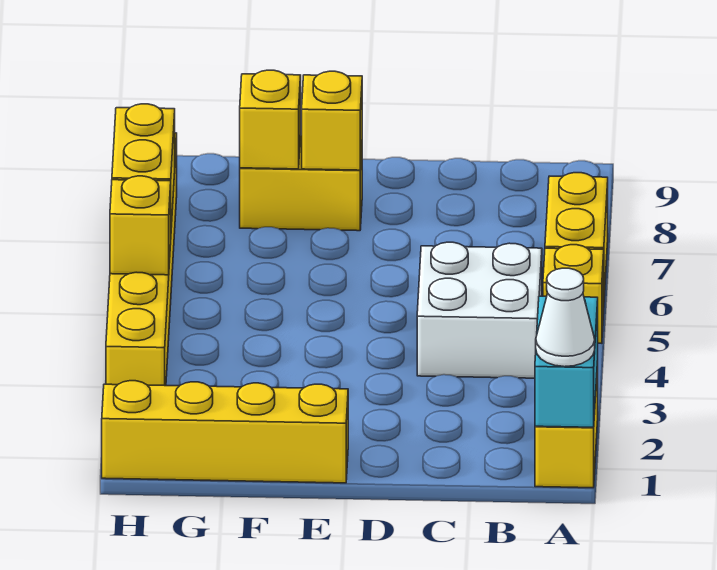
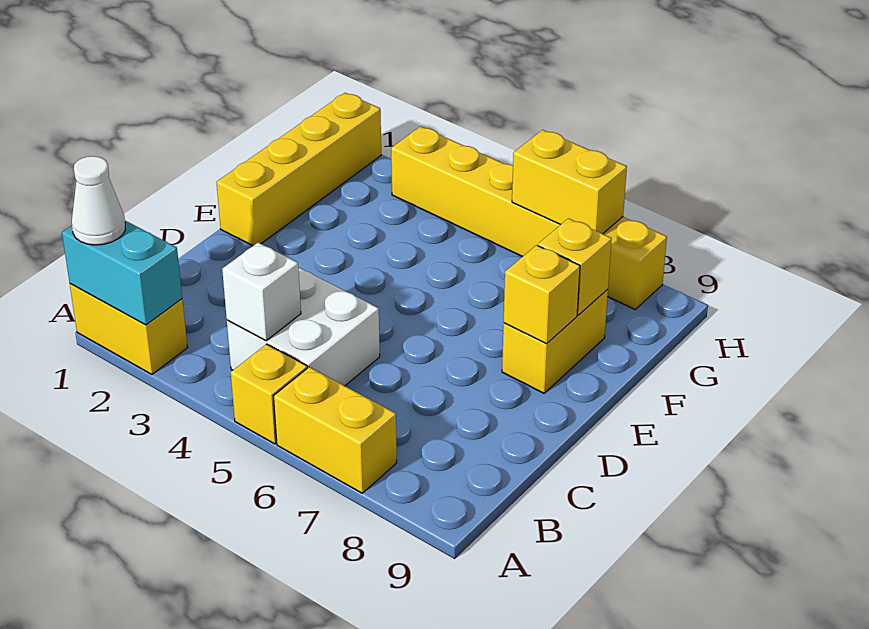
none -> white brick B4 level 2
yellow brick H5 level 2 -> none

